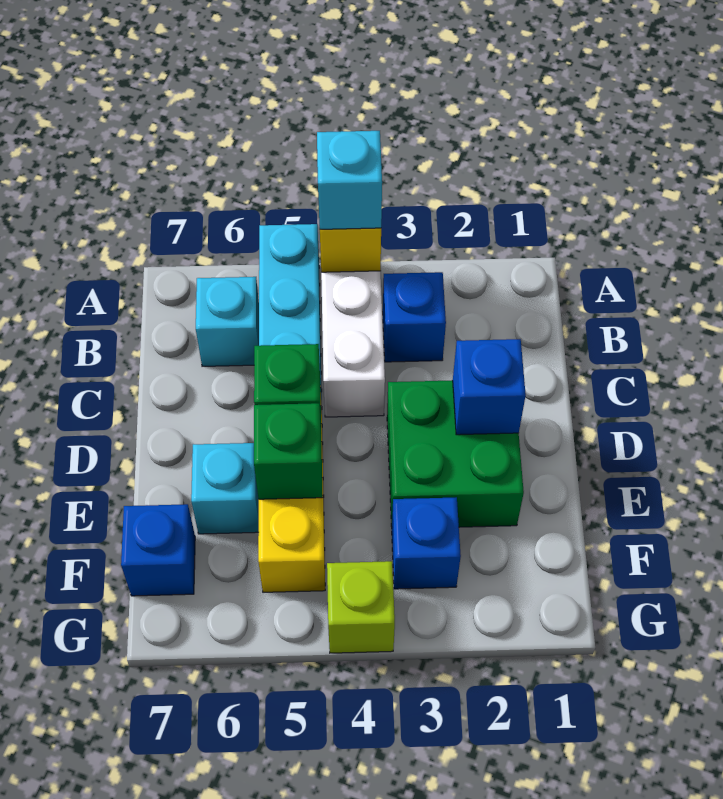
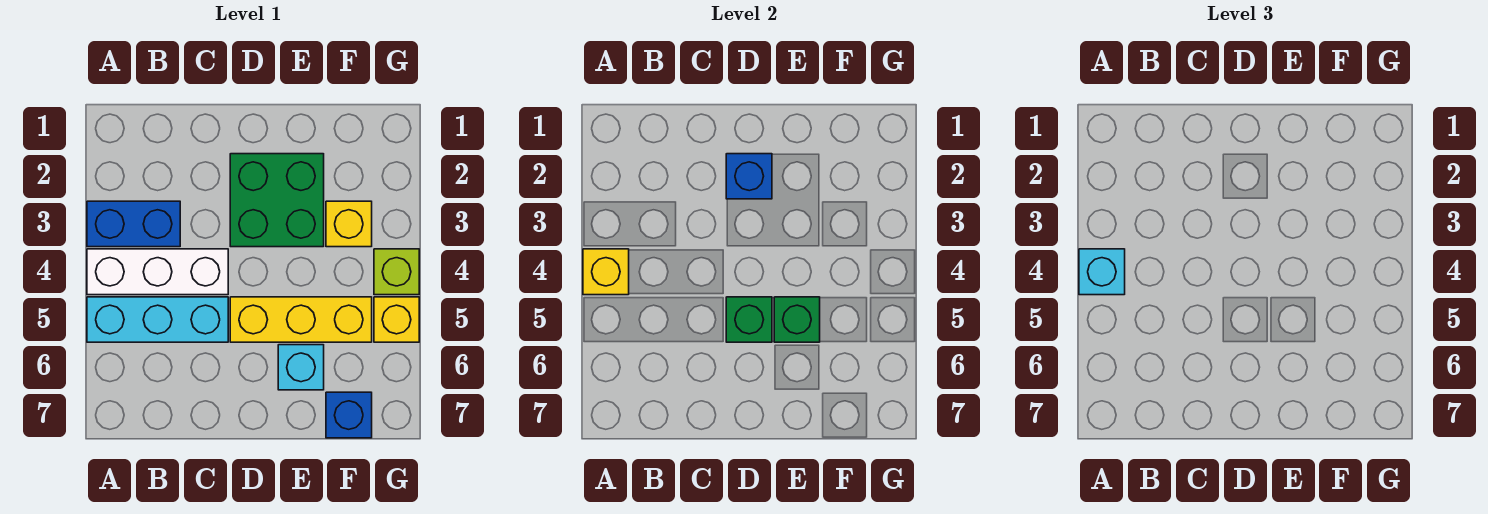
blue brick B3 level 1 -> blue brick A3:B3 level 1
cyan brick B6 level 1 -> none
blue brick F3 level 1 -> yellow brick F3 level 1
none -> yellow brick G5 level 1

